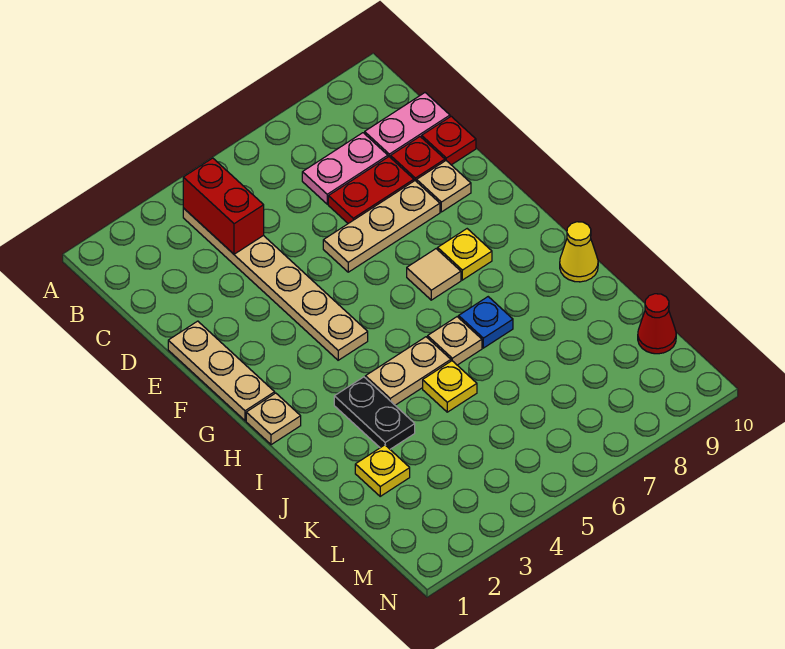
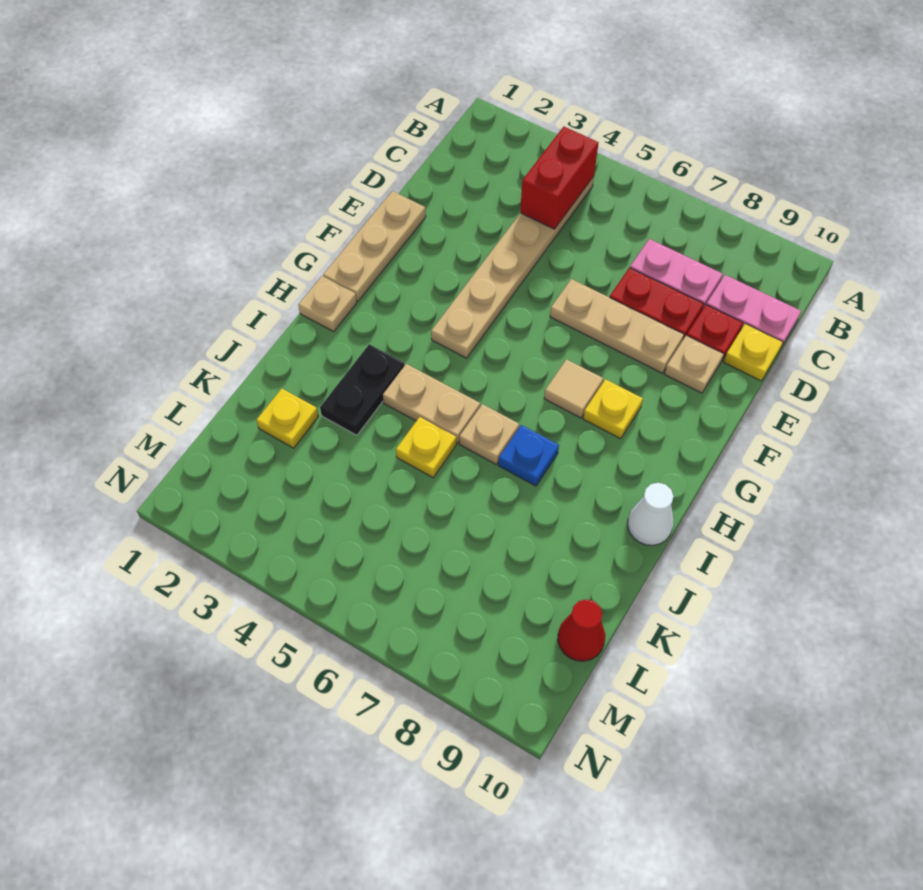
red plate D10 level 1 -> yellow plate D10 level 1
yellow cone I10 level 1 -> white cone I10 level 1

